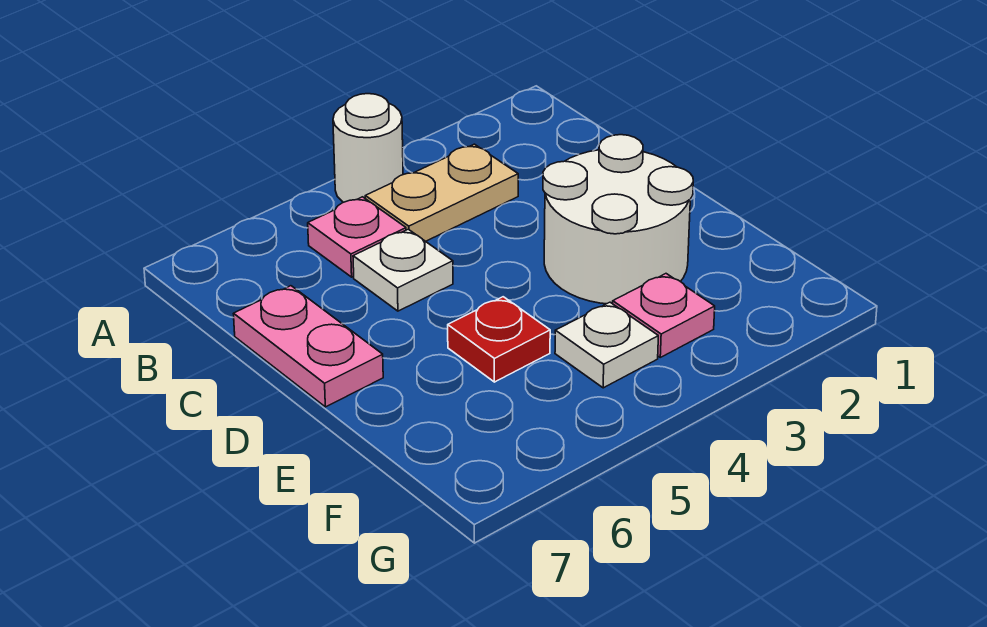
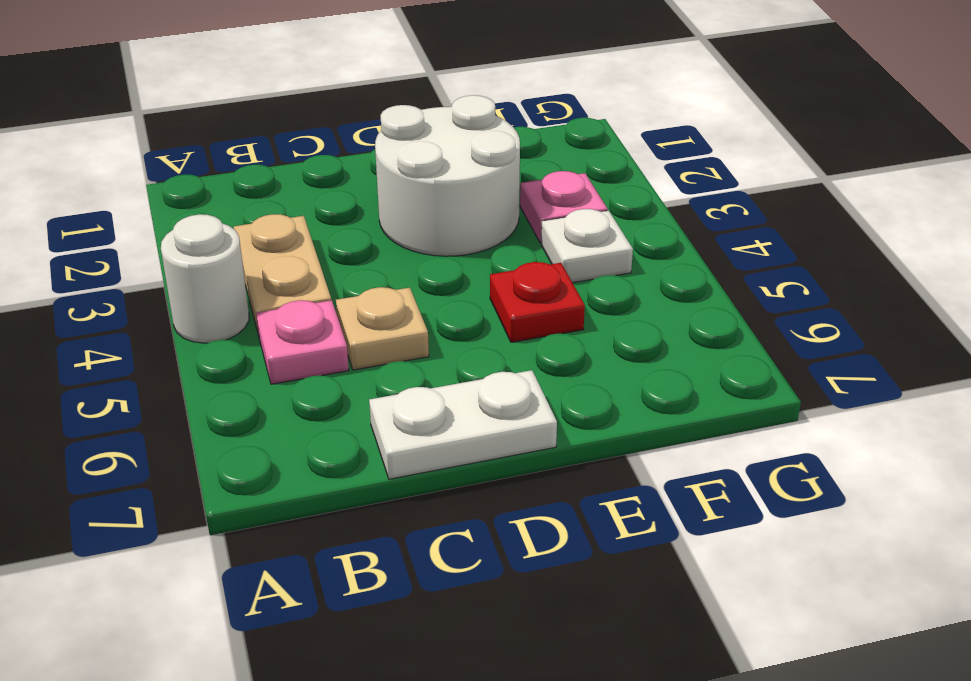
white plate C5 level 1 -> tan plate C5 level 1
pink plate C7:D7 level 1 -> white plate C7:D7 level 1

